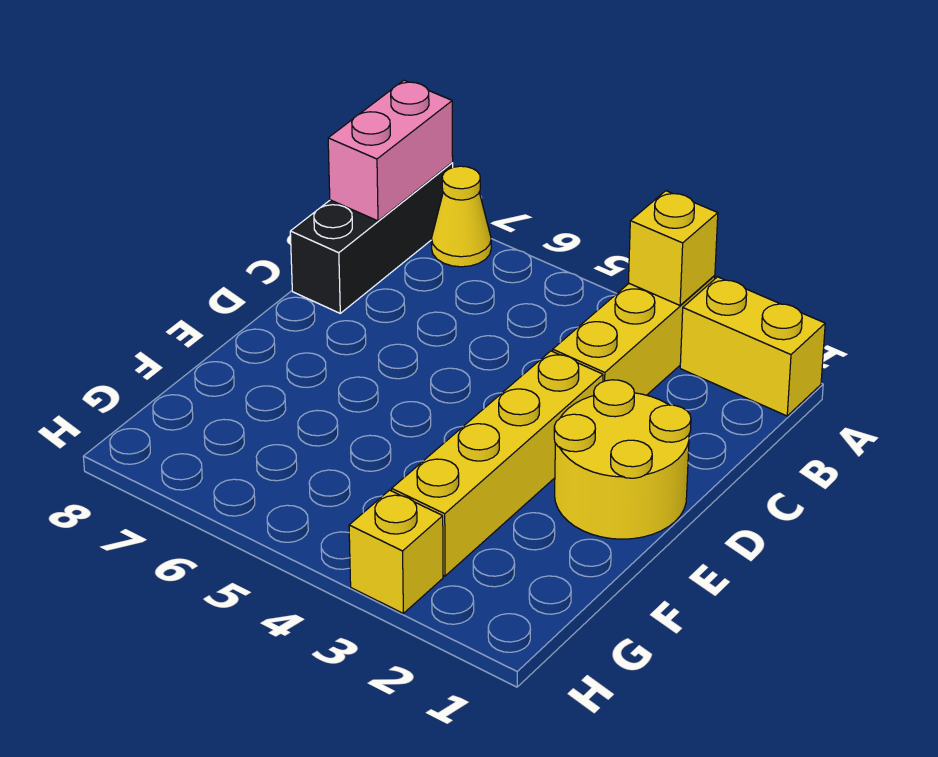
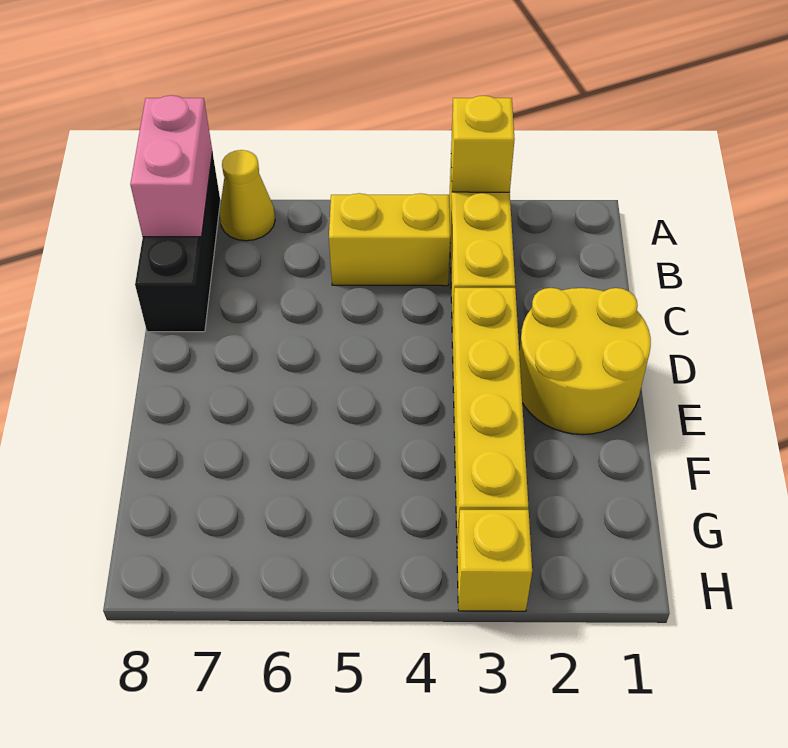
yellow brick A1:A2 level 1 -> yellow brick B4:B5 level 1

